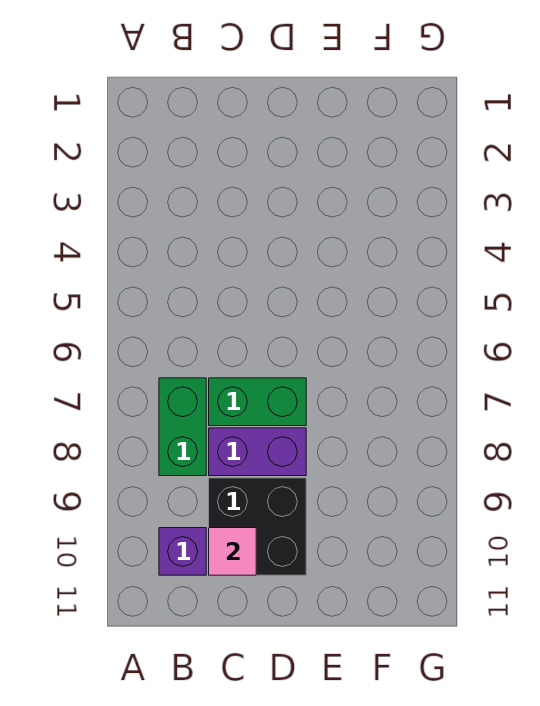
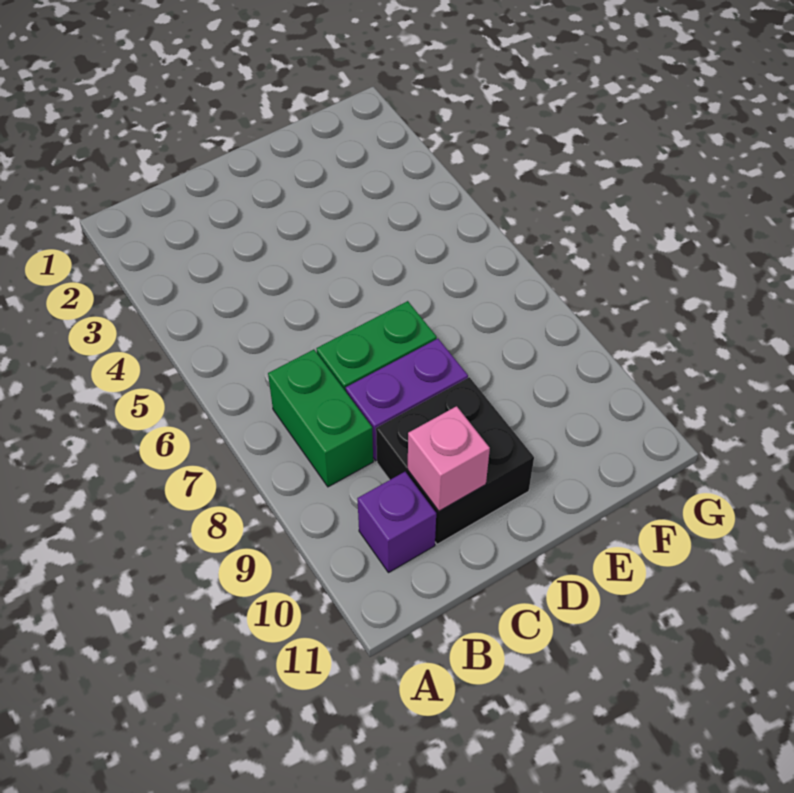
pink tile C10 level 2 -> pink brick C10 level 2

